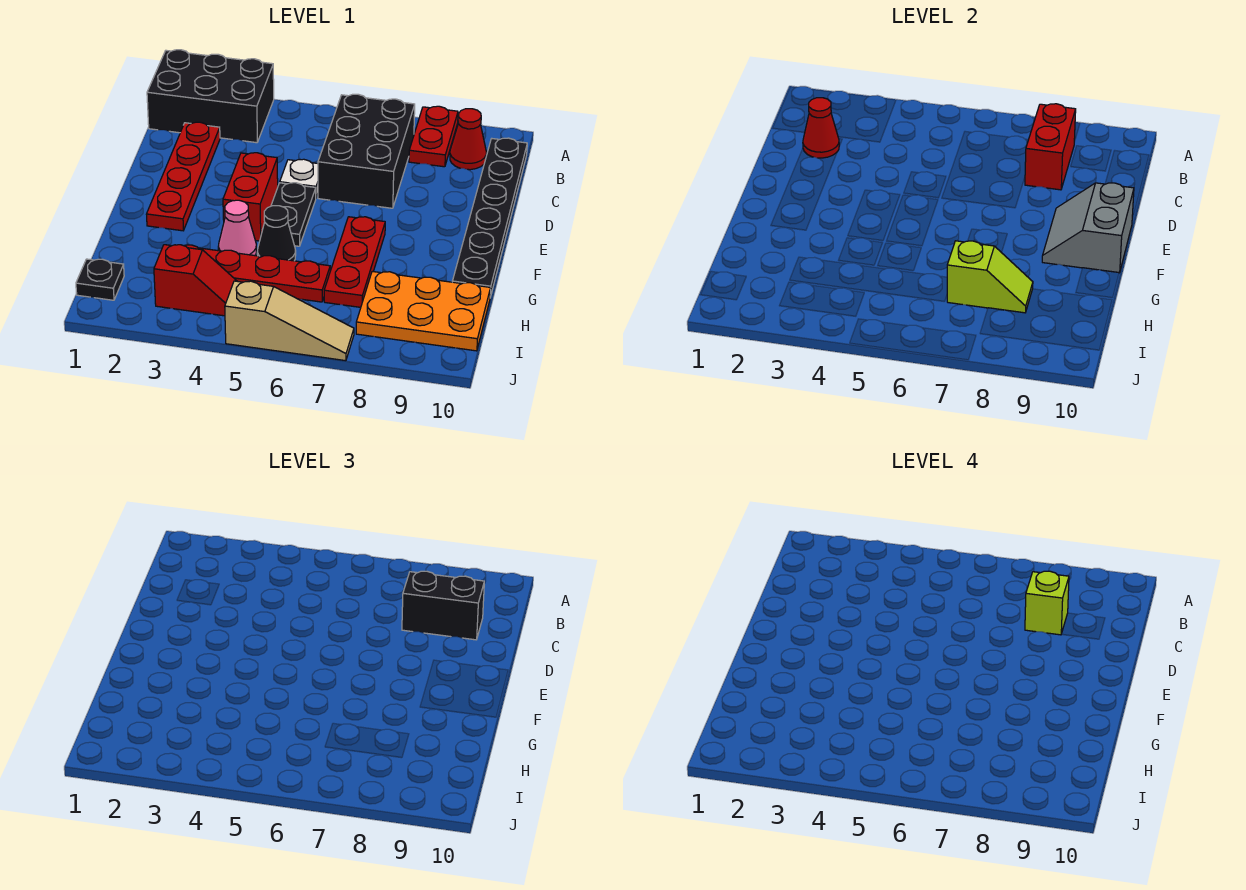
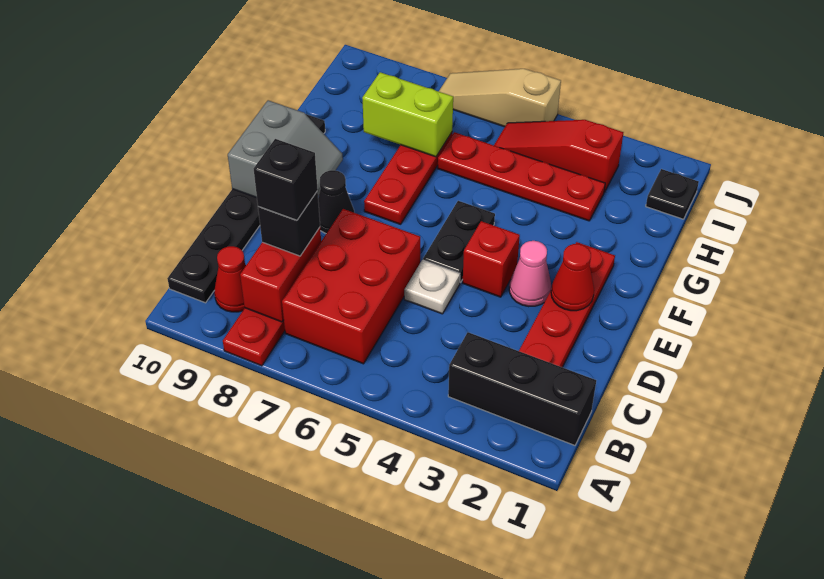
black brick A1:B3 level 1 -> black brick B1:B3 level 1
black brick B6:D7 level 1 -> red brick B6:D7 level 1
red cone C2 level 2 -> red cone E2 level 2
black brick C8:C9 level 3 -> black brick C8 level 3
lime brick C8 level 4 -> black brick C8 level 4
red brick E4:F4 level 1 -> red brick E4 level 1
pink cone G4 level 1 -> pink cone E3 level 1
black cone G5 level 1 -> black cone E8 level 1
lime slope H7:H8 level 2 top 7 -> lime brick H7:H8 level 2
orange plate H8:I10 level 1 -> none
red slope I3:I4 level 1 top 3 -> red slope I3:I5 level 1 top 3

